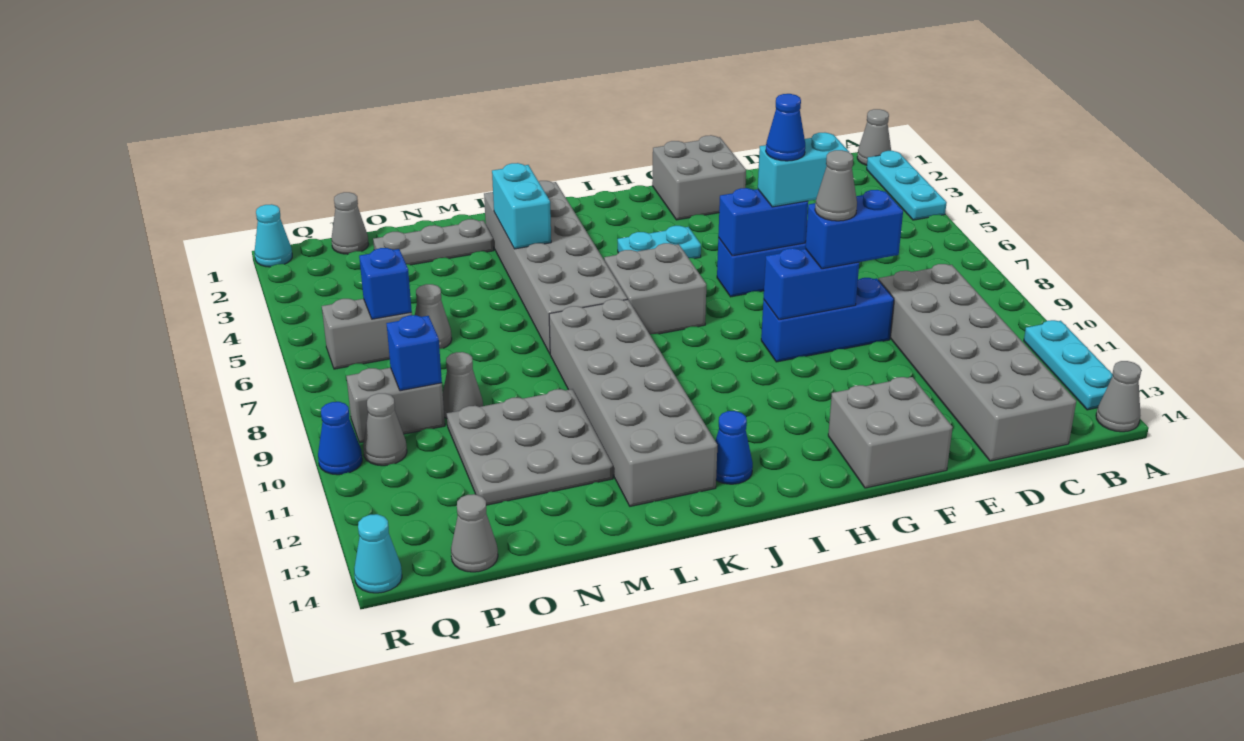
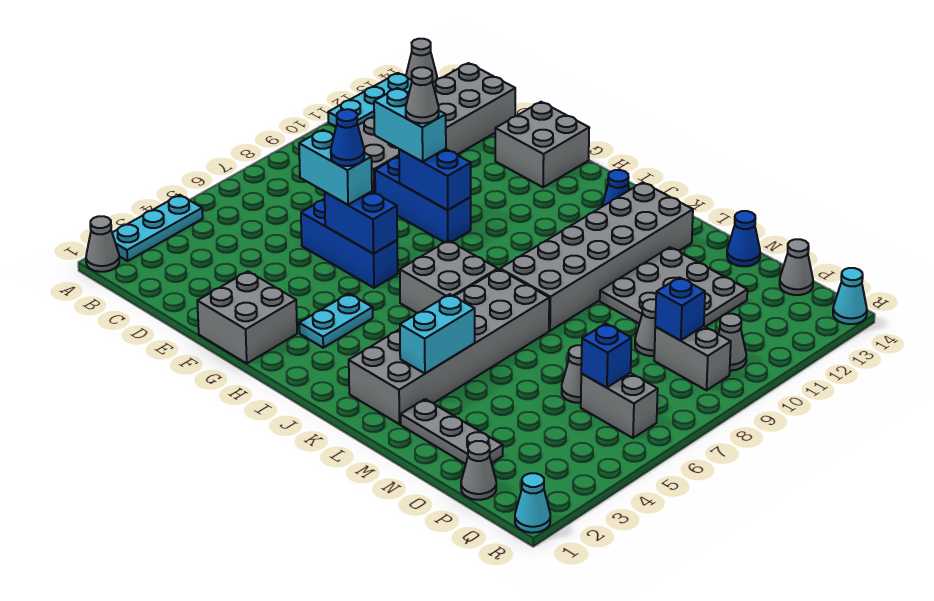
blue brick E9:F9 level 3 -> cyan brick E9:F9 level 3
cyan plate H4:I4 level 1 -> cyan plate H3:H4 level 1
blue cone R10 level 1 -> blue cone N14 level 1

